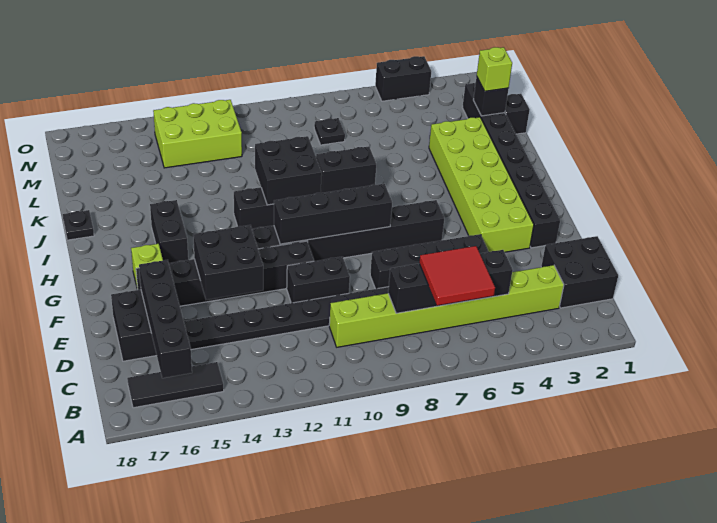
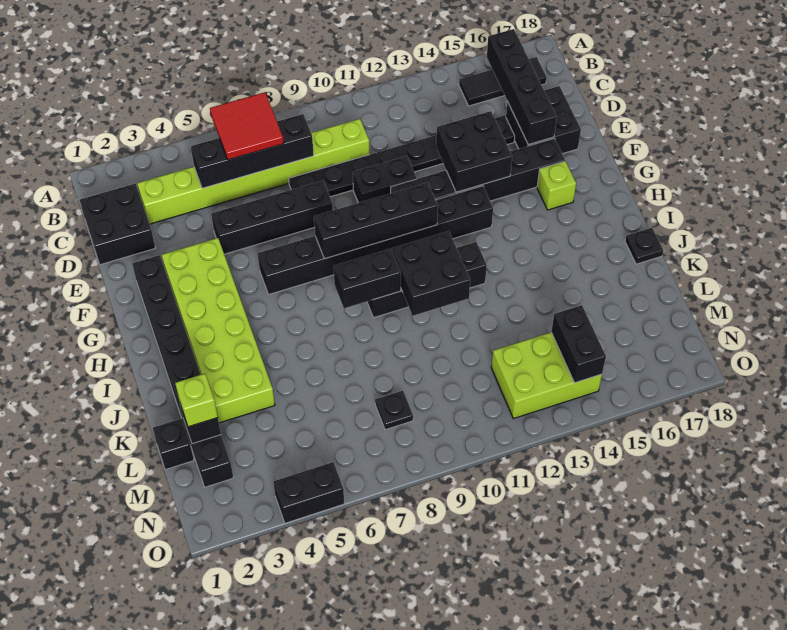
black brick H15:I15 level 1 -> black brick M14:N14 level 2

